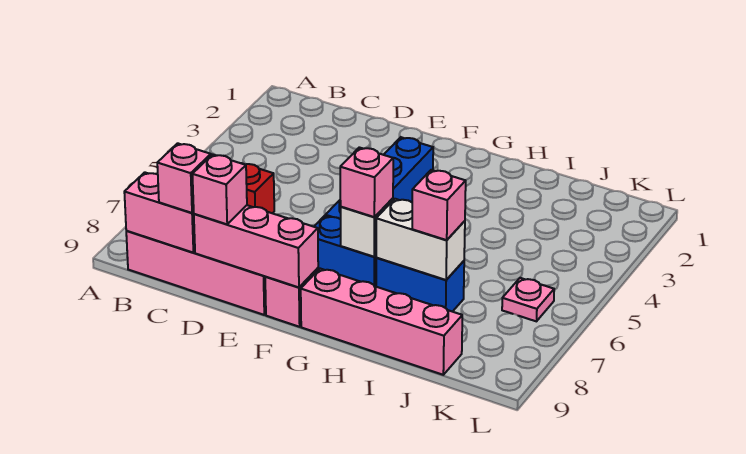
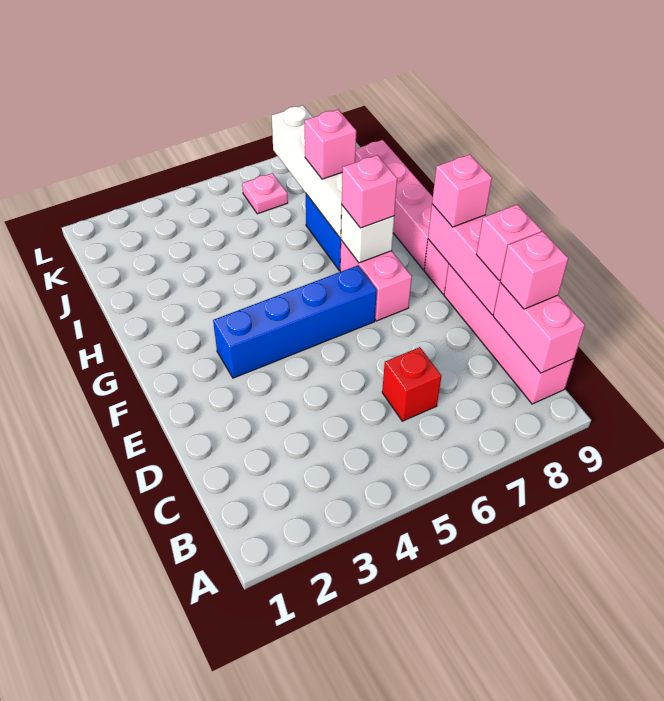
blue brick F7:G7 level 1 -> pink brick F7:G7 level 1
none -> pink brick F9 level 3
white brick H7:I7 level 2 -> white brick H7:K7 level 2

